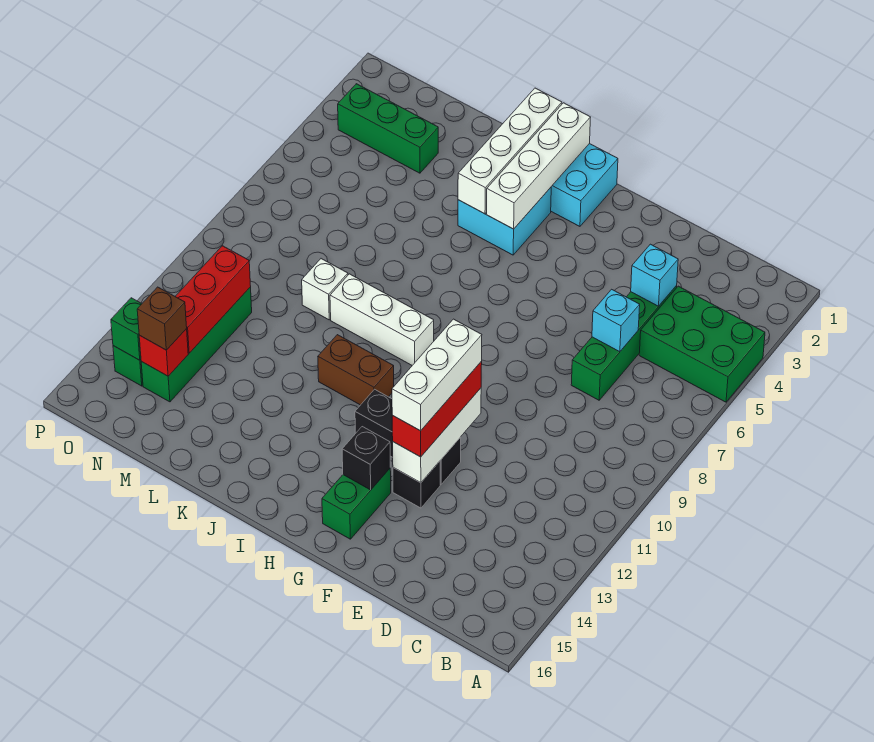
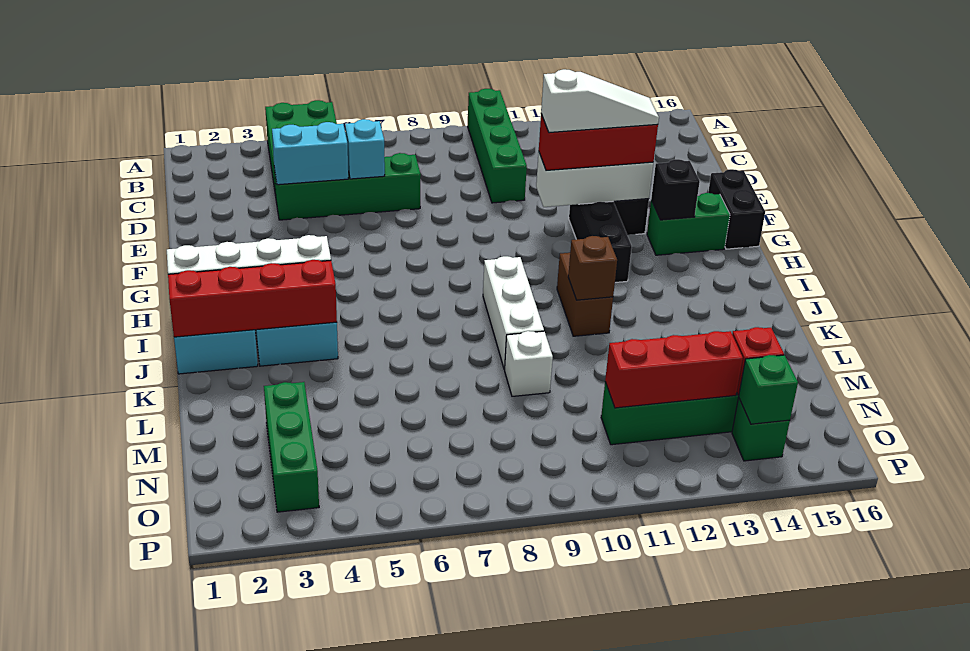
none -> green brick A10:D10 level 1
cyan brick D4 level 2 -> cyan brick D4:D5 level 2
white brick F11:F13 level 4 -> white slope F11:F13 level 4 top 11
none -> black brick F16:G16 level 1
white brick J1:J4 level 2 -> red brick J1:J4 level 2
brown brick N14 level 3 -> brown brick J11 level 2

